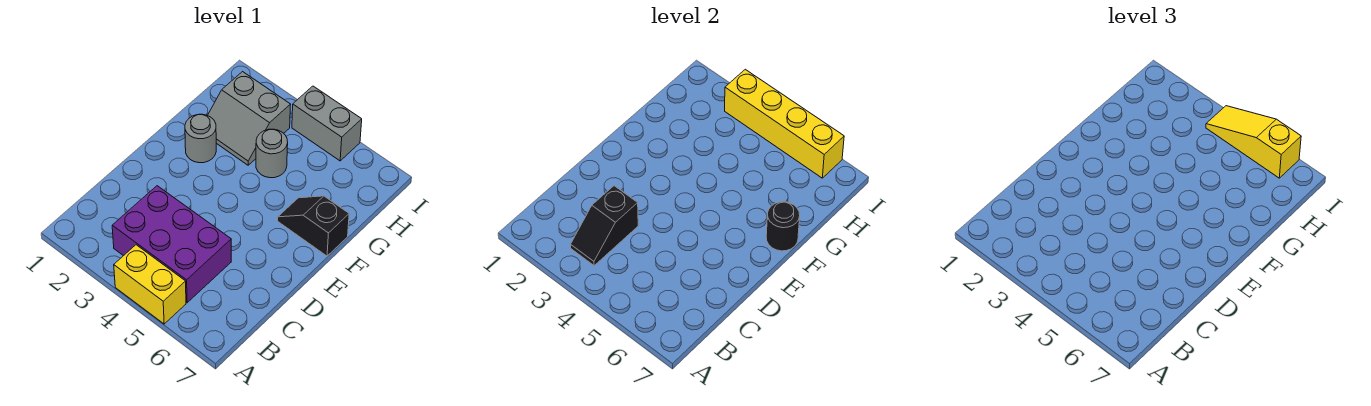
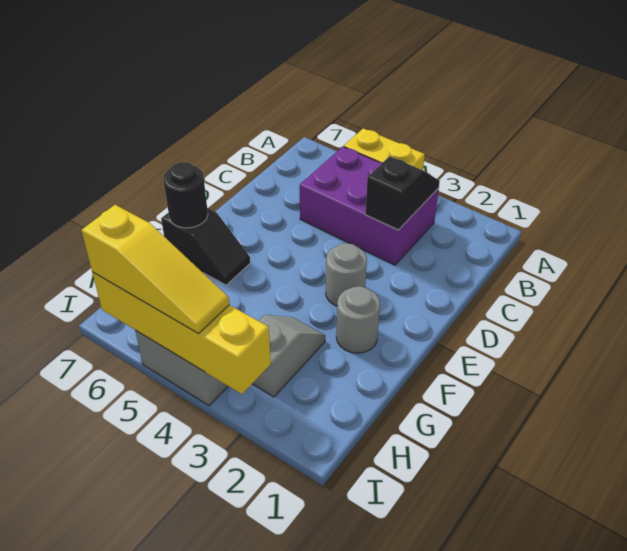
grey slope G2:H3 level 1 top H -> grey slope G3:H3 level 1 top H
grey round brick G4 level 1 -> grey round brick E3 level 1

